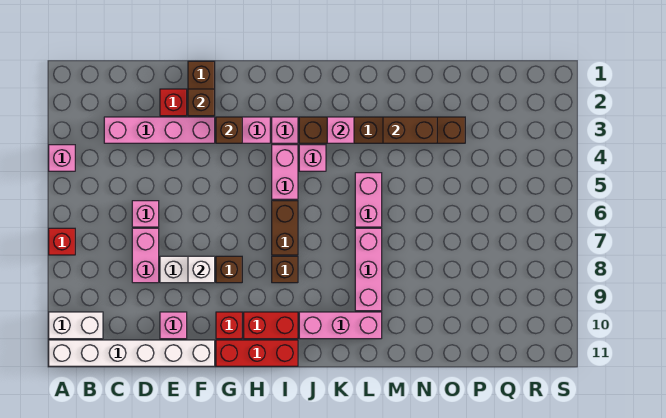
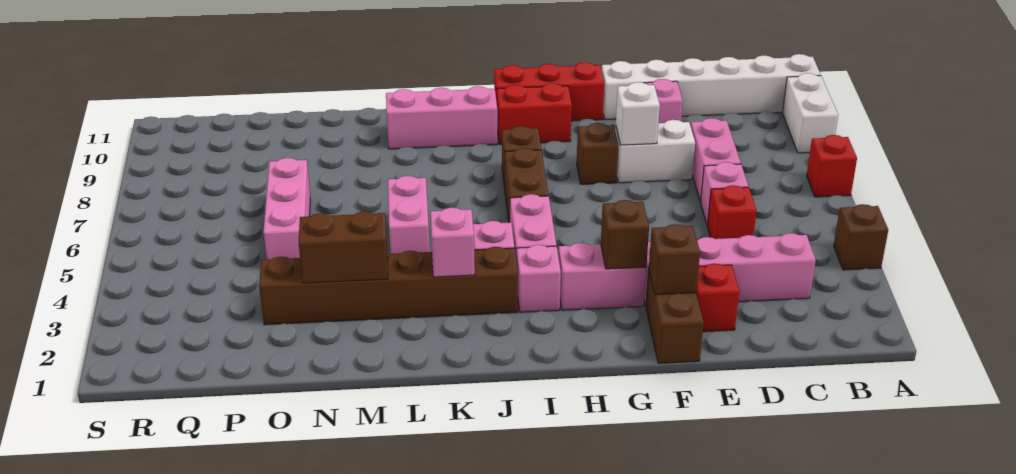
pink brick A4 level 1 -> brown brick A4 level 1
white brick A10:B10 level 1 -> white brick A9:A10 level 1
red brick G10 level 1 -> red brick D5 level 1
pink brick L7:L9 level 1 -> pink brick O5:O7 level 1

